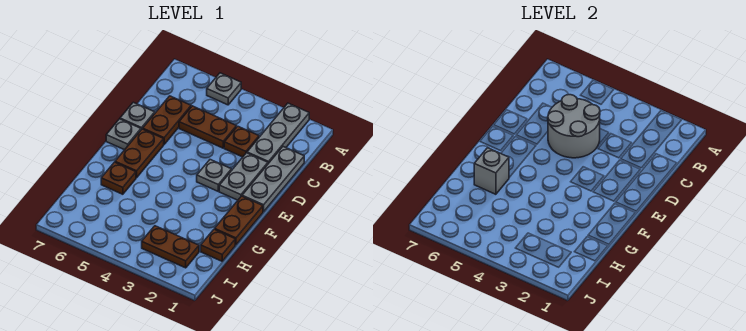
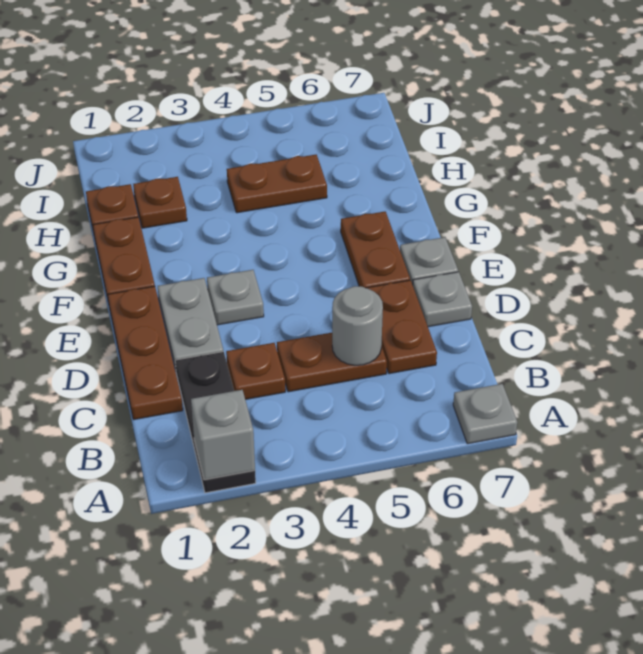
grey plate A2:C2 level 1 -> black plate A2:C2 level 1
grey plate A5 level 1 -> grey plate A7 level 1
grey plate C1:E1 level 1 -> brown plate C1:E1 level 1
grey round brick C4:D5 level 2 -> grey round brick C5 level 2
brown plate G6 level 1 -> brown plate H2 level 1
grey brick G6 level 2 -> grey brick A2 level 2
brown plate I2:I3 level 1 -> brown plate H4:H5 level 1

